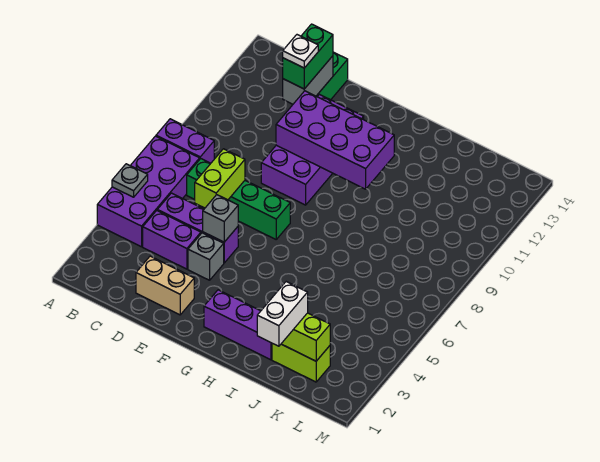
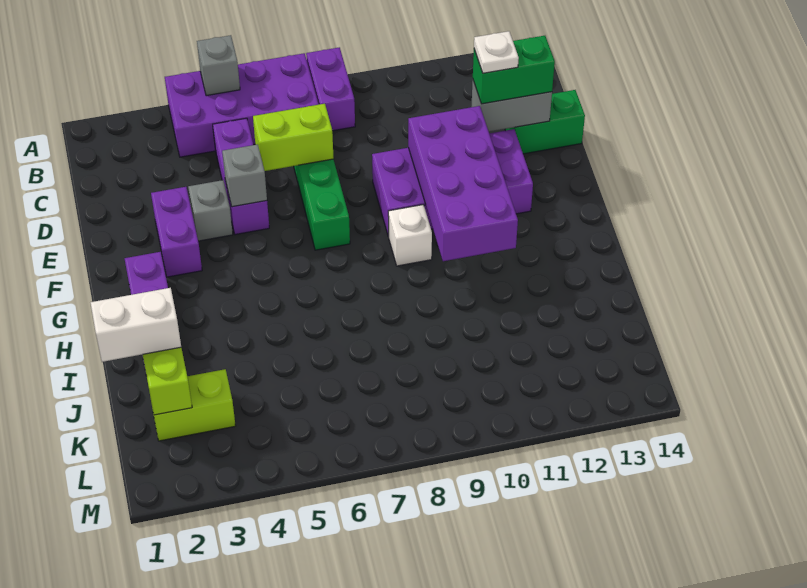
grey plate A5 level 2 -> grey brick A5 level 2
purple brick C4:D4 level 1 -> purple brick E3:F3 level 1
tan brick D2:E2 level 1 -> none
none -> white brick G9 level 1
lime brick J2:K2 level 1 -> lime brick K2:K3 level 1

